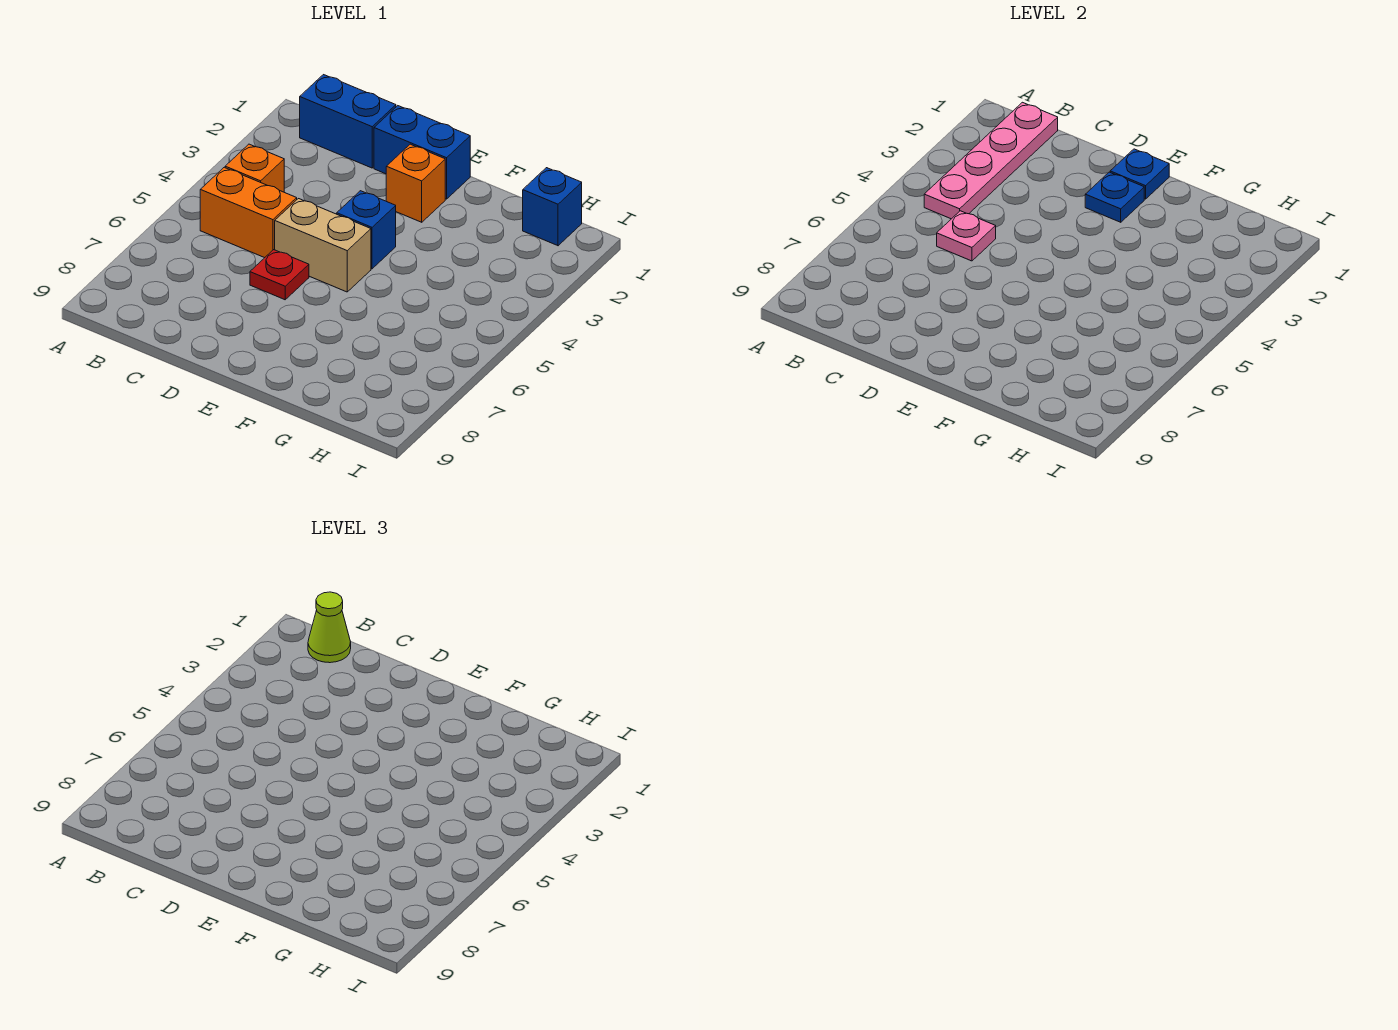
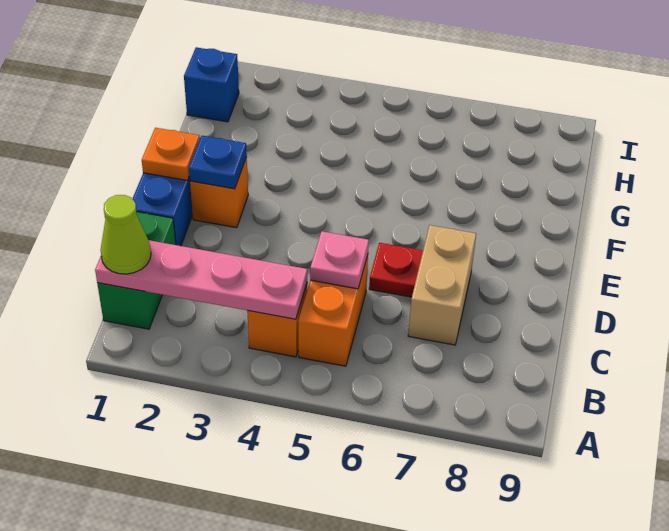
blue brick B1:C1 level 1 -> green brick B1:C1 level 1
tan brick D5:E5 level 1 -> tan brick C7:D7 level 1
blue plate E1 level 2 -> orange plate E1 level 2
blue brick E4 level 1 -> none

